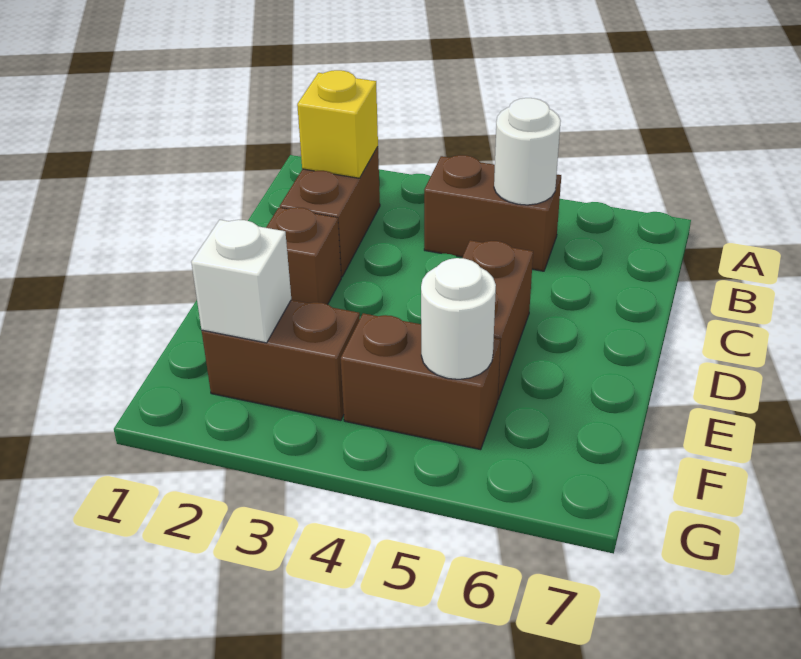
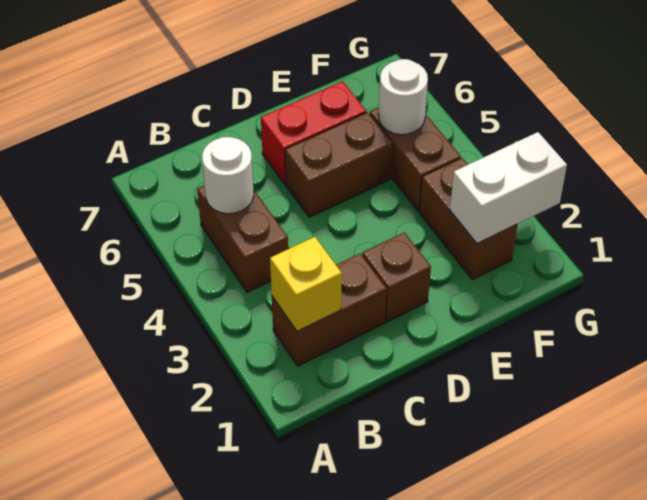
none -> red brick D6:E6 level 1
white brick F2 level 2 -> white brick F2:G2 level 2

